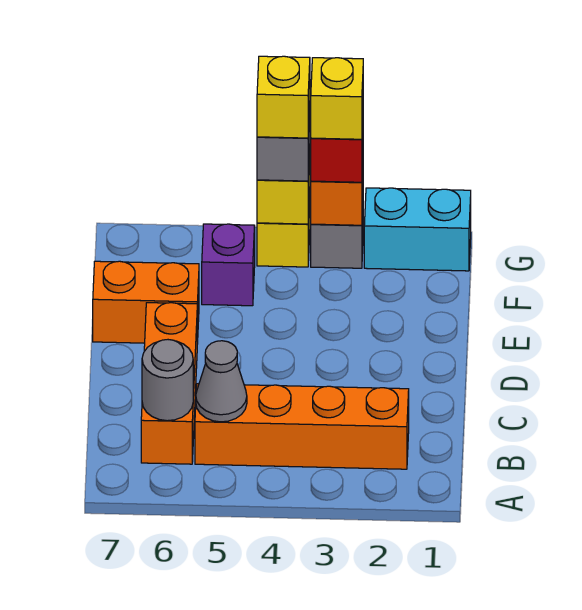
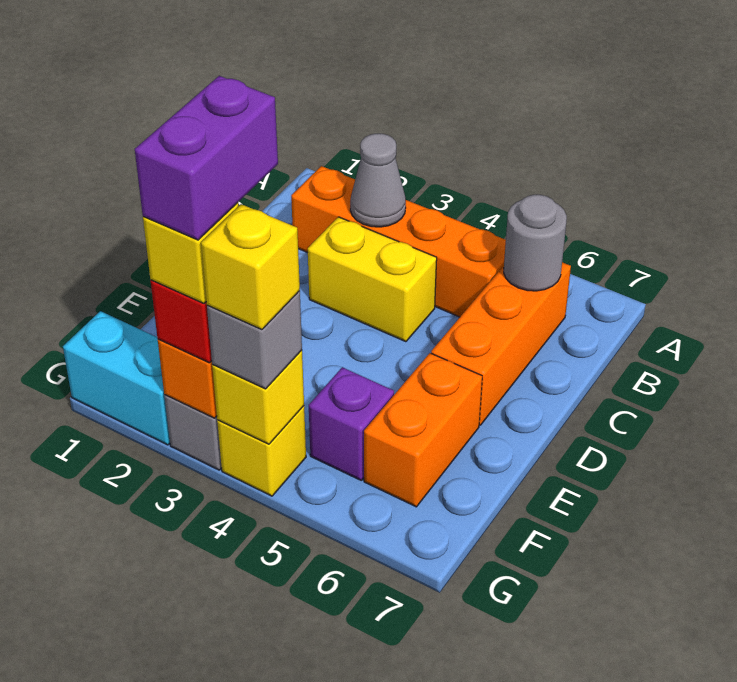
grey cone B5 level 2 -> grey cone B3 level 2
none -> yellow brick C3:C4 level 1
orange brick E6:E7 level 1 -> orange brick E6:F6 level 1
none -> purple brick F3:G3 level 5

